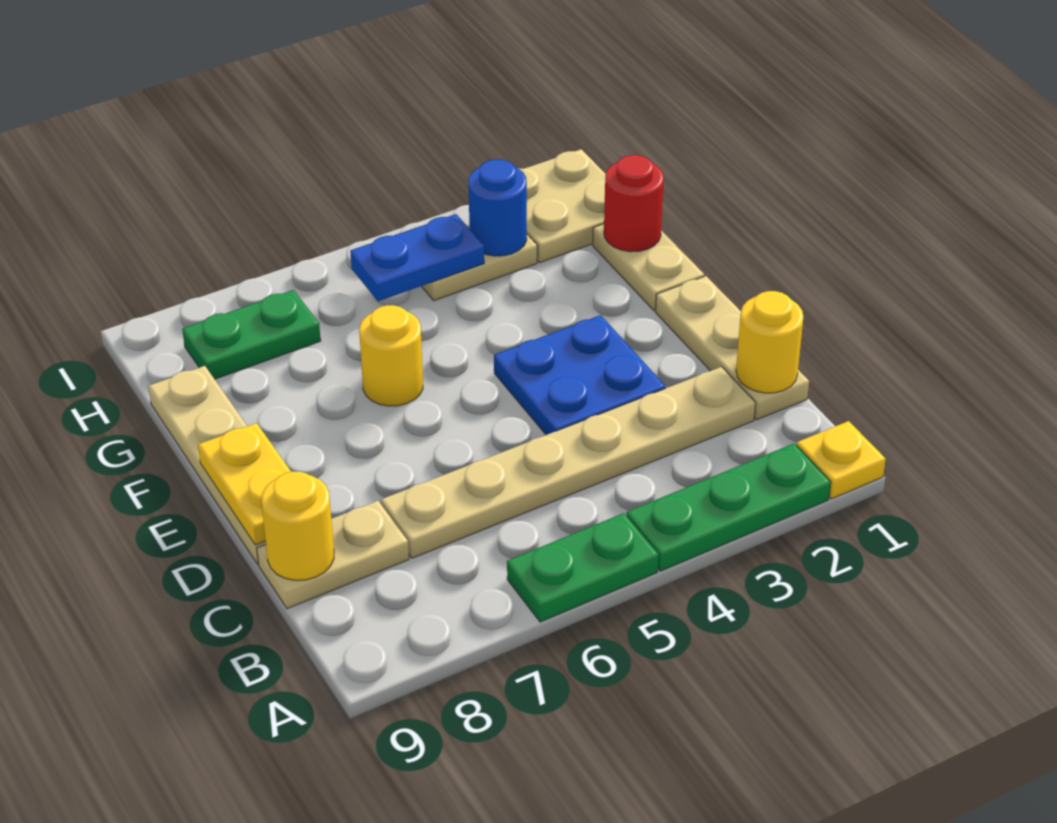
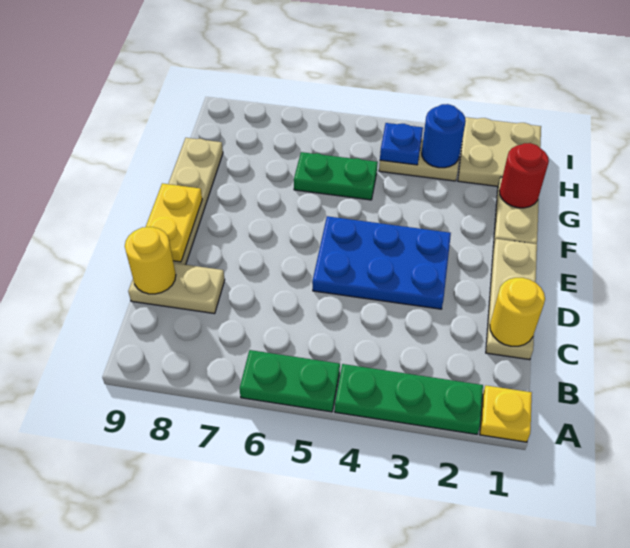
tan plate C2:C7 level 1 -> none
blue plate D3:E4 level 1 -> blue plate D3:E5 level 1
yellow round brick F6 level 1 -> none
blue plate H4:H5 level 2 -> blue plate H4 level 2
green plate H7:H8 level 1 -> green plate G5:G6 level 1

